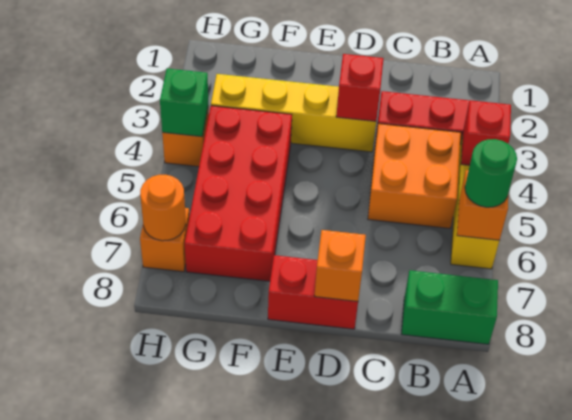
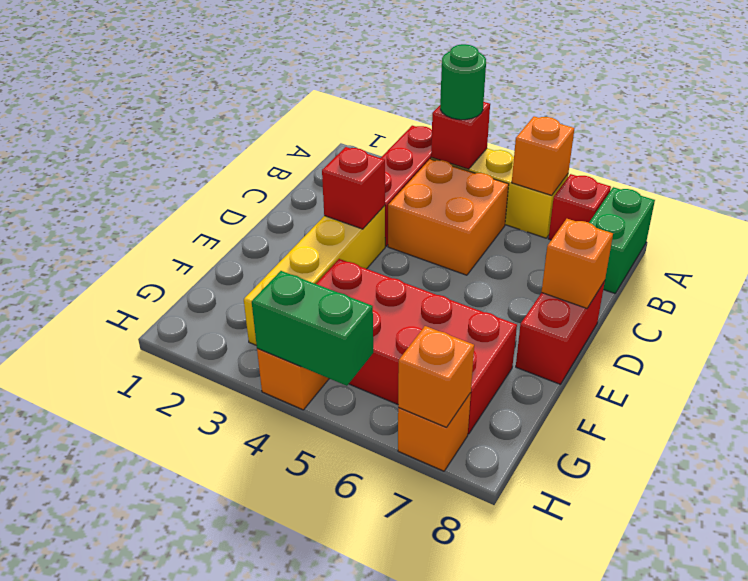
green round brick A6 level 3 -> green round brick A4 level 3
none -> red brick A7 level 1
green brick H4 level 2 -> green brick H4:H5 level 2
orange round brick H7 level 2 -> orange brick H7 level 2

